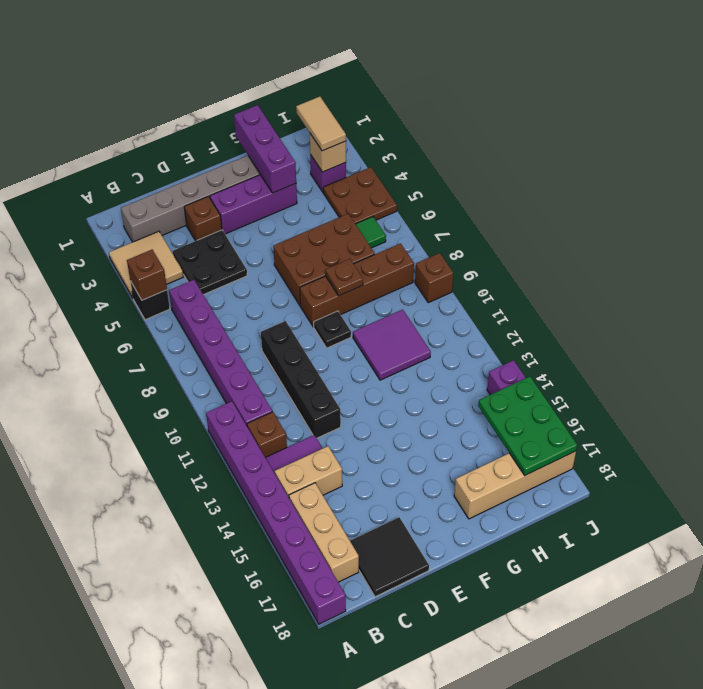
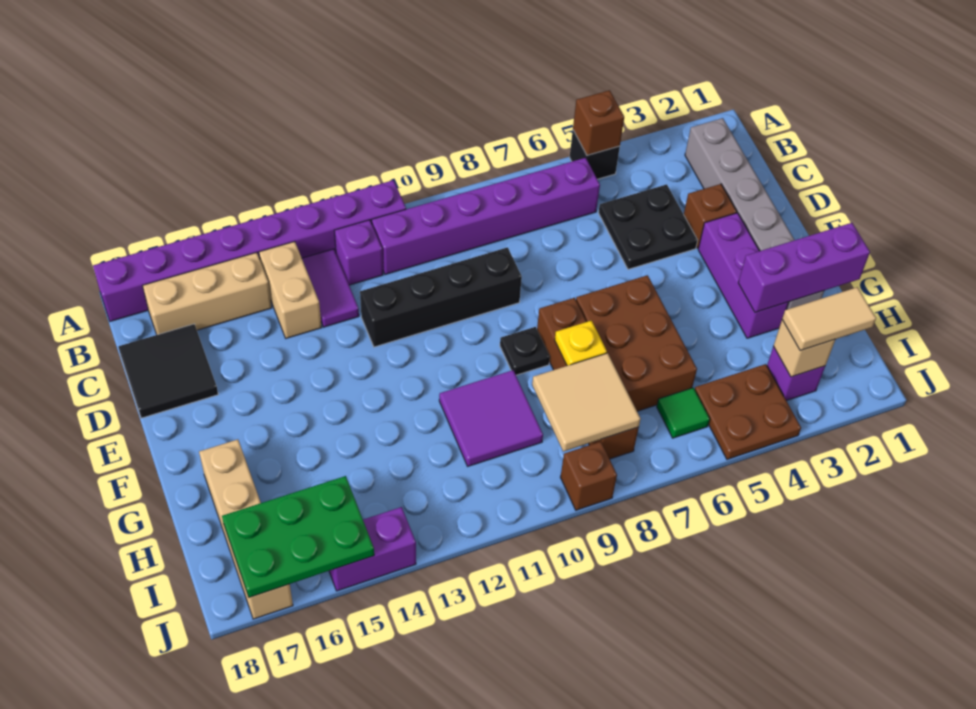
tan tile A3:B4 level 1 -> tan tile H8:I9 level 2
brown brick B12 level 1 -> purple brick B12 level 1
brown plate G8 level 2 -> yellow plate G8 level 2

